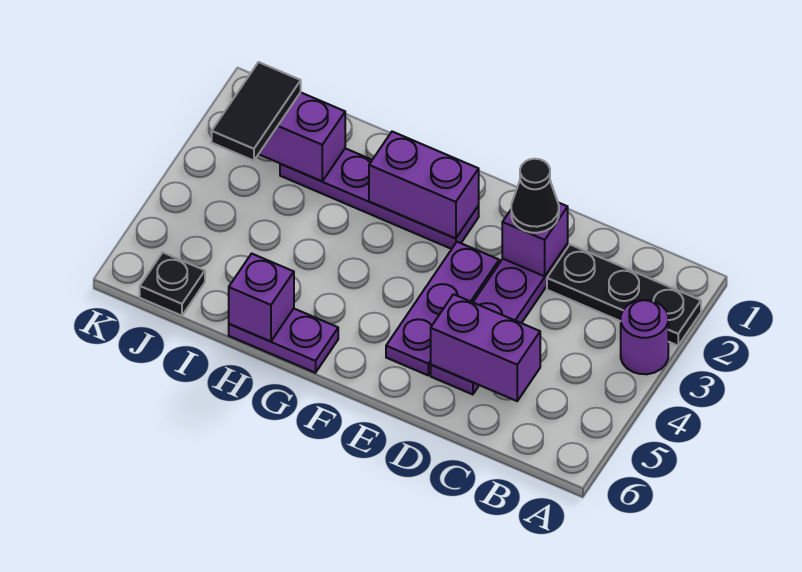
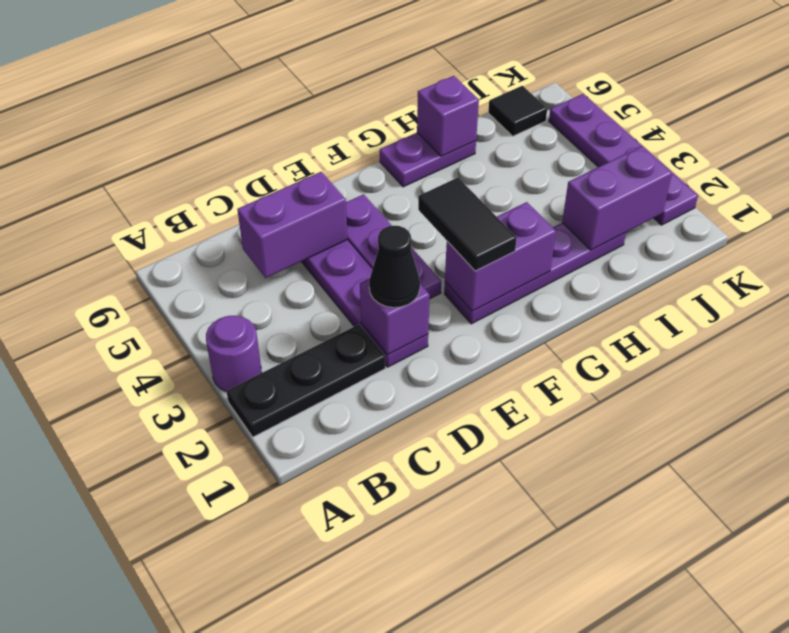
black tile J2:J3 level 3 -> black tile F2:F3 level 3
black plate J6 level 1 -> black tile J6 level 1
none -> purple plate K2:K5 level 1

